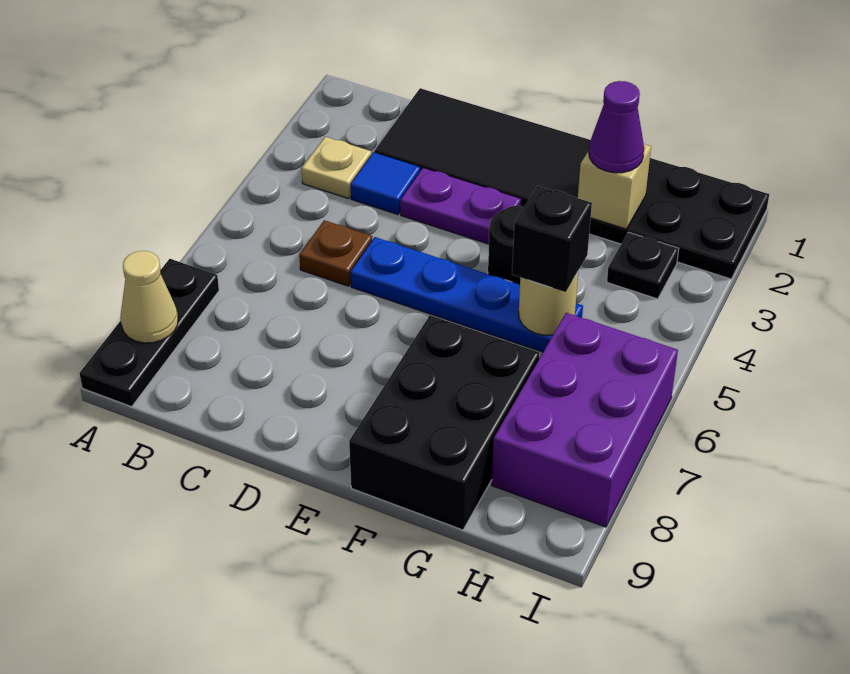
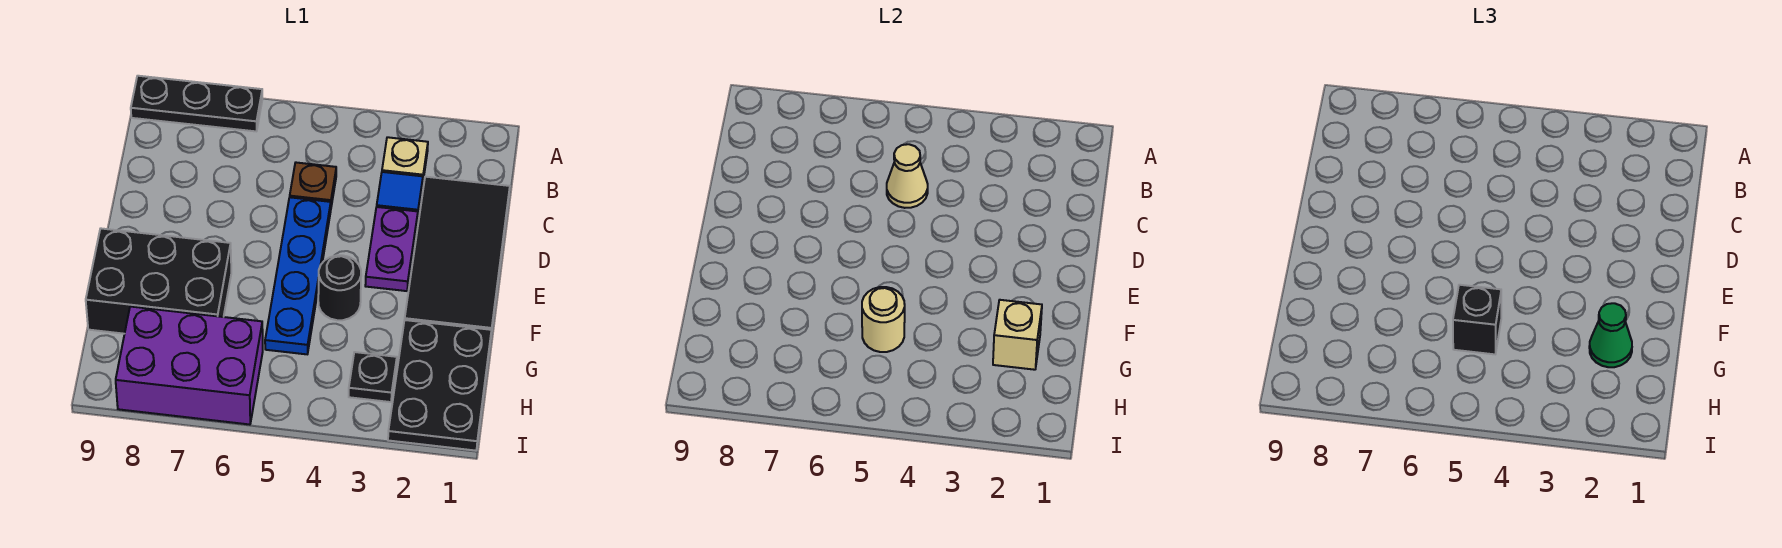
tan cone A8 level 2 -> tan cone C5 level 2
purple cone G2 level 3 -> green cone G2 level 3

